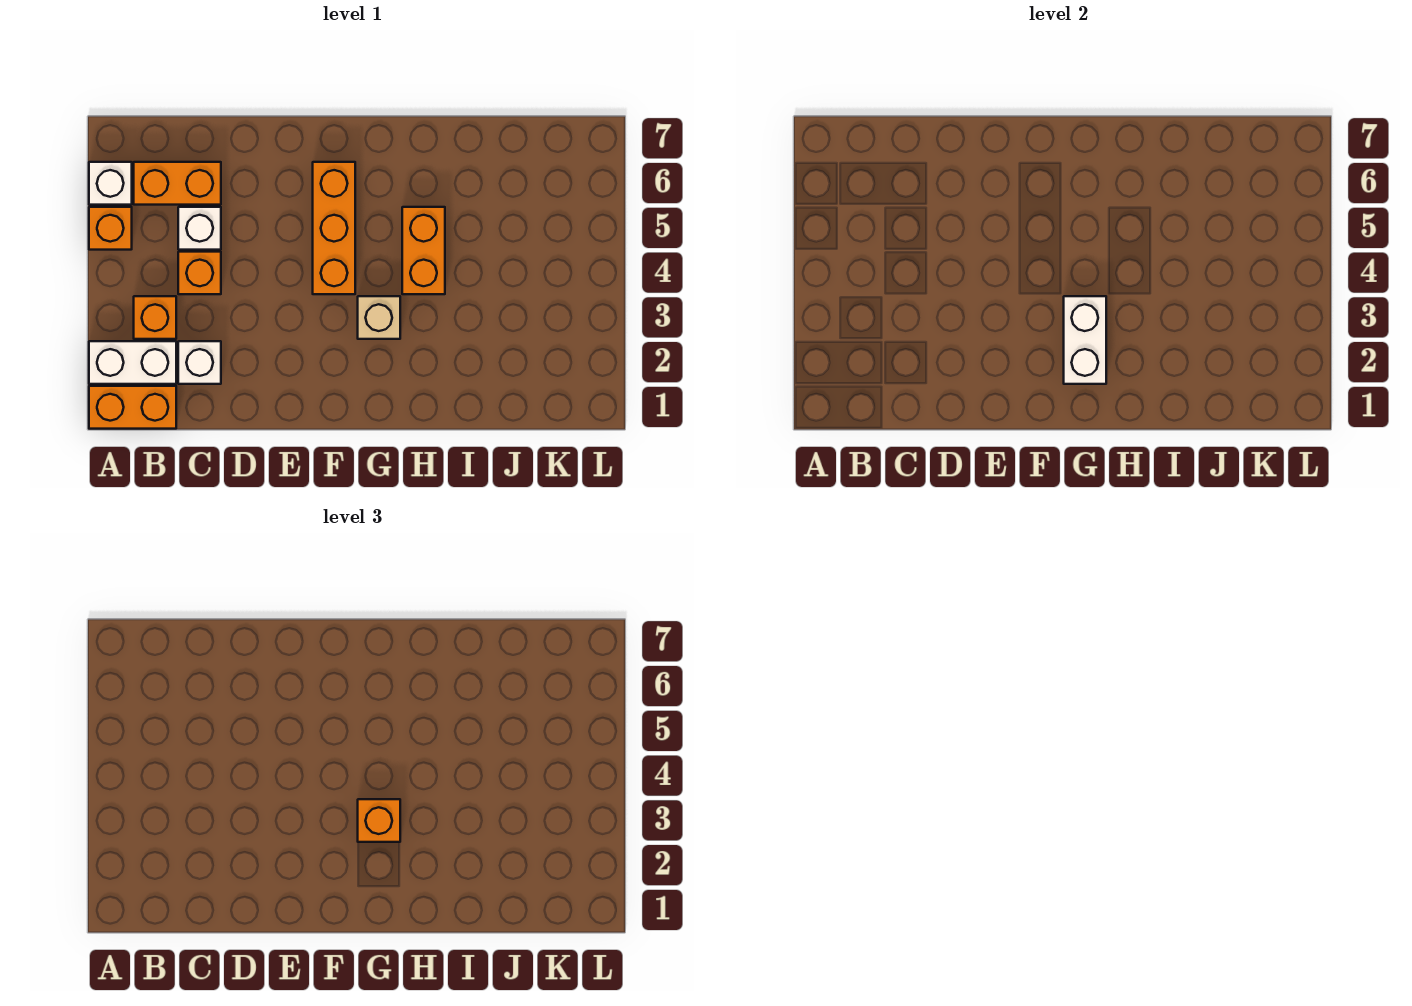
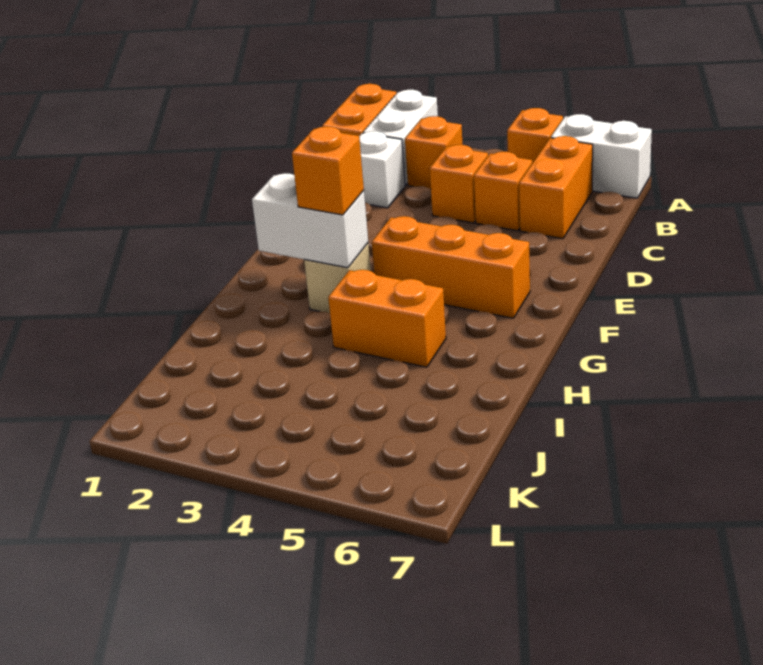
white brick A6 level 1 -> white brick A6:A7 level 1
white brick C5 level 1 -> orange brick C5 level 1

